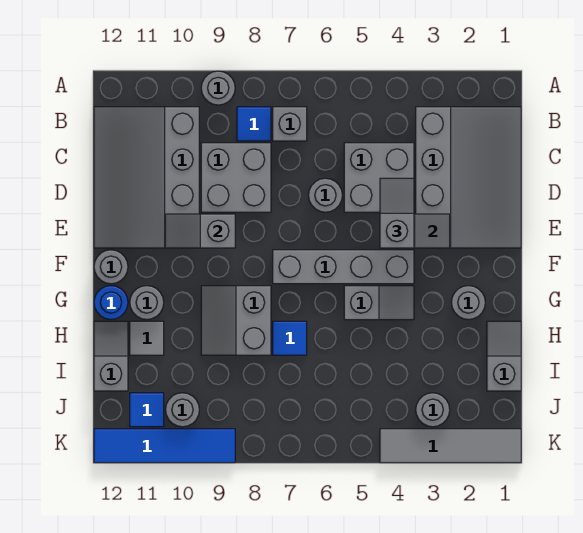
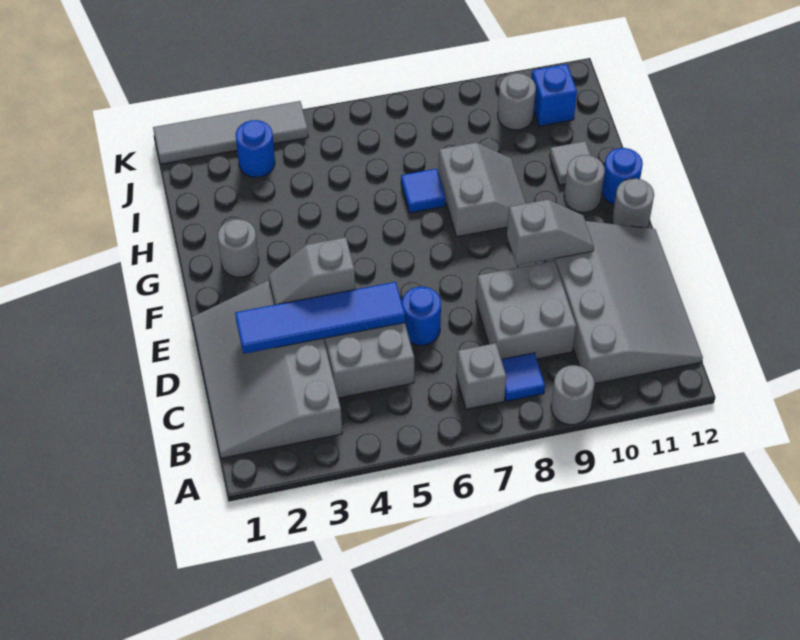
grey slope D4:E4 level 3 top E -> none
grey round brick D6 level 1 -> blue round brick D6 level 1
grey brick F4:F7 level 1 -> none
grey slope G4:G5 level 1 top 5 -> none
grey slope H1:I1 level 1 top I -> none
grey slope H12:I12 level 1 top I -> none
grey round brick J3 level 1 -> blue round brick J3 level 1
blue tile J11 level 1 -> blue brick J11 level 1
blue tile K9:K12 level 1 -> blue tile D2:D5 level 2

